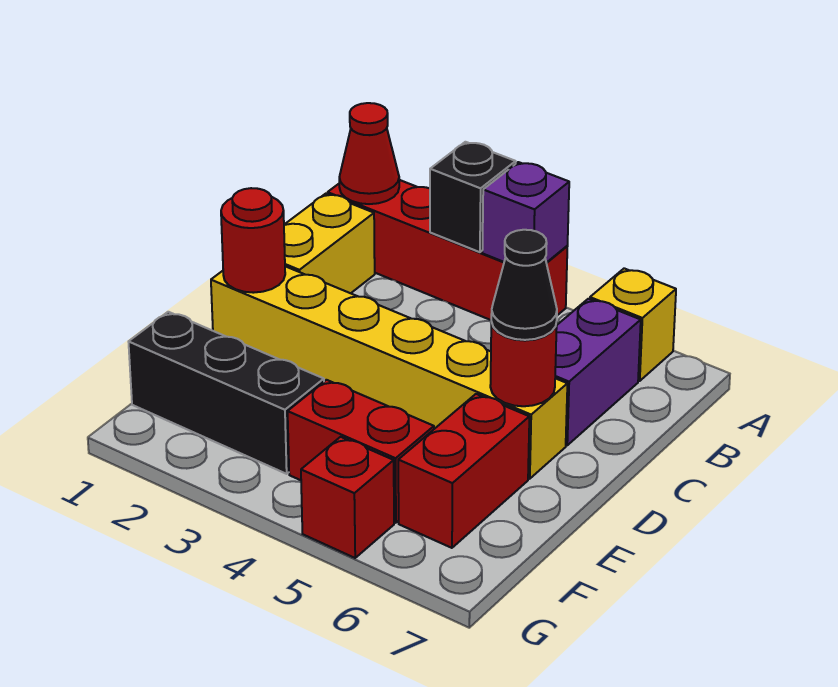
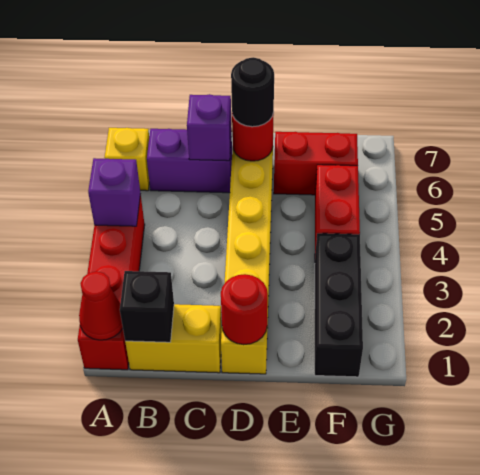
black brick A3 level 2 -> black brick B1 level 2
none -> purple brick C6 level 2
black cone D6 level 3 -> black round brick D6 level 3
red brick G5 level 1 -> none

